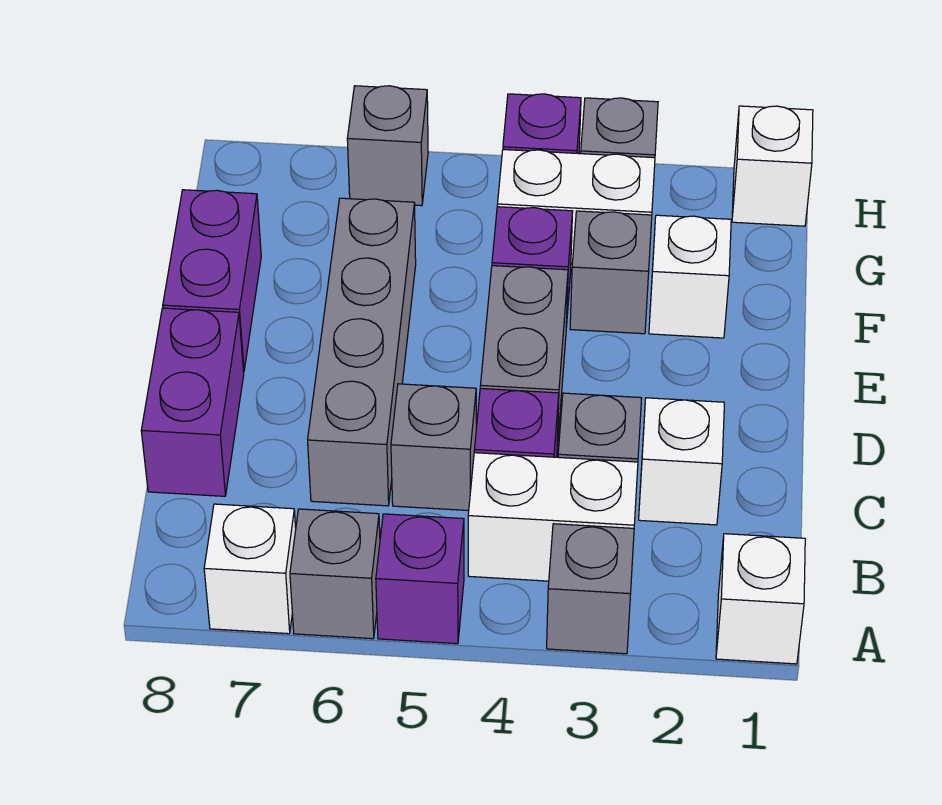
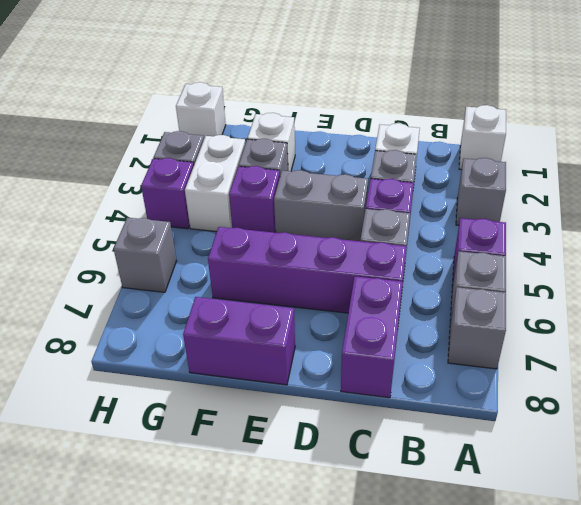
white brick A7 level 1 -> grey brick A7 level 1
white brick B3:B4 level 1 -> none
grey brick C6:F6 level 1 -> purple brick C6:F6 level 1
purple brick C8:D8 level 1 -> purple brick C7:C8 level 1

